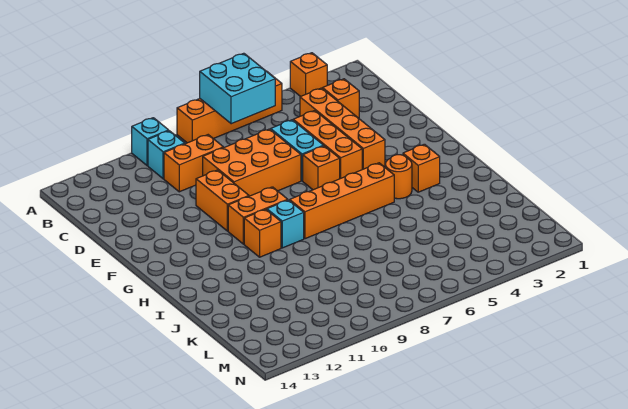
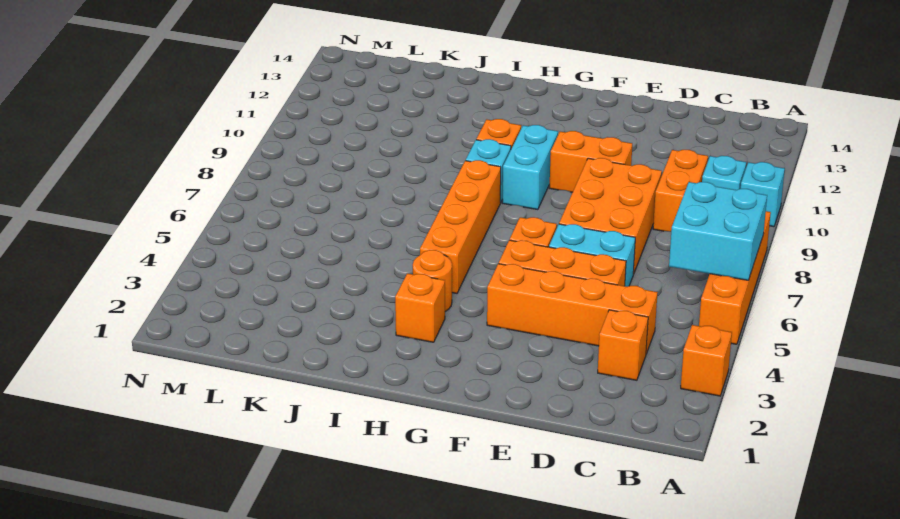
orange brick G9:G10 level 1 -> cyan brick G9:G10 level 1

